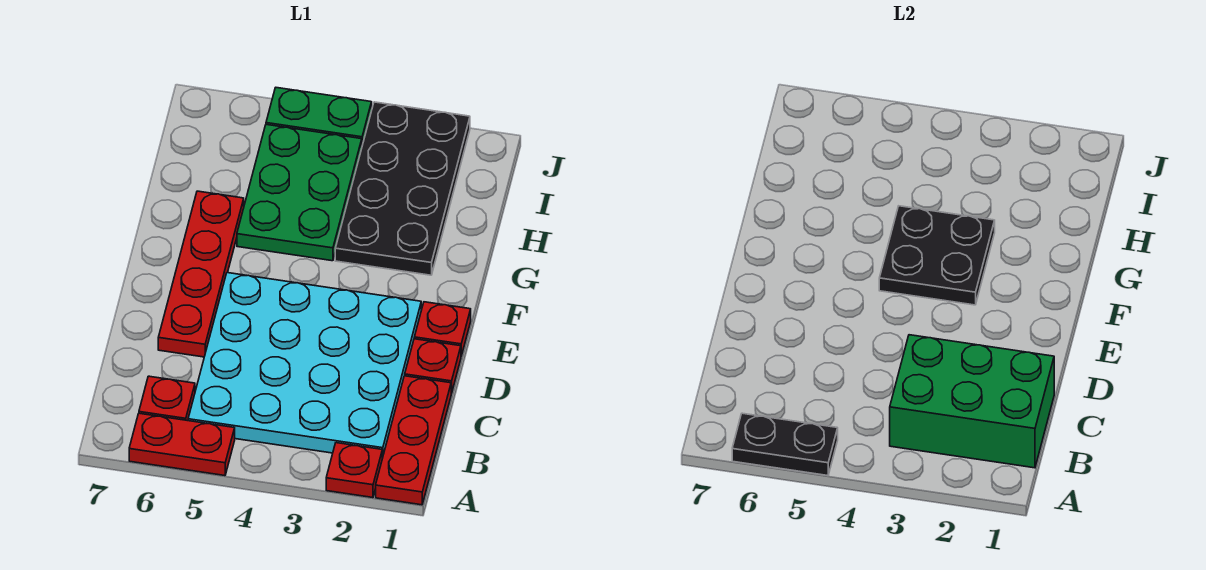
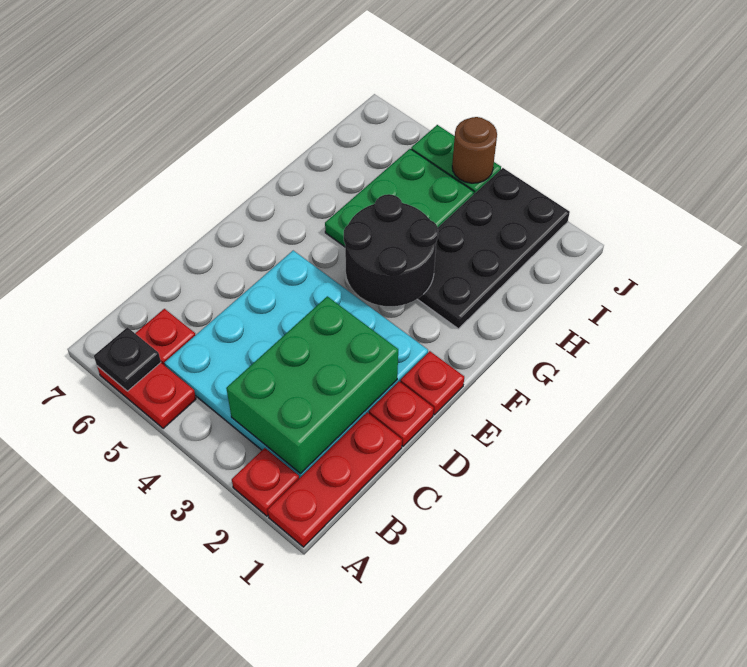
black plate A5:A6 level 2 -> black plate A6 level 2
green brick B1:C3 level 2 -> green brick B2:D3 level 2
red plate D6:G6 level 1 -> none
black plate F3:G4 level 2 -> black round brick F3:G4 level 2
none -> brown round brick J4 level 2

